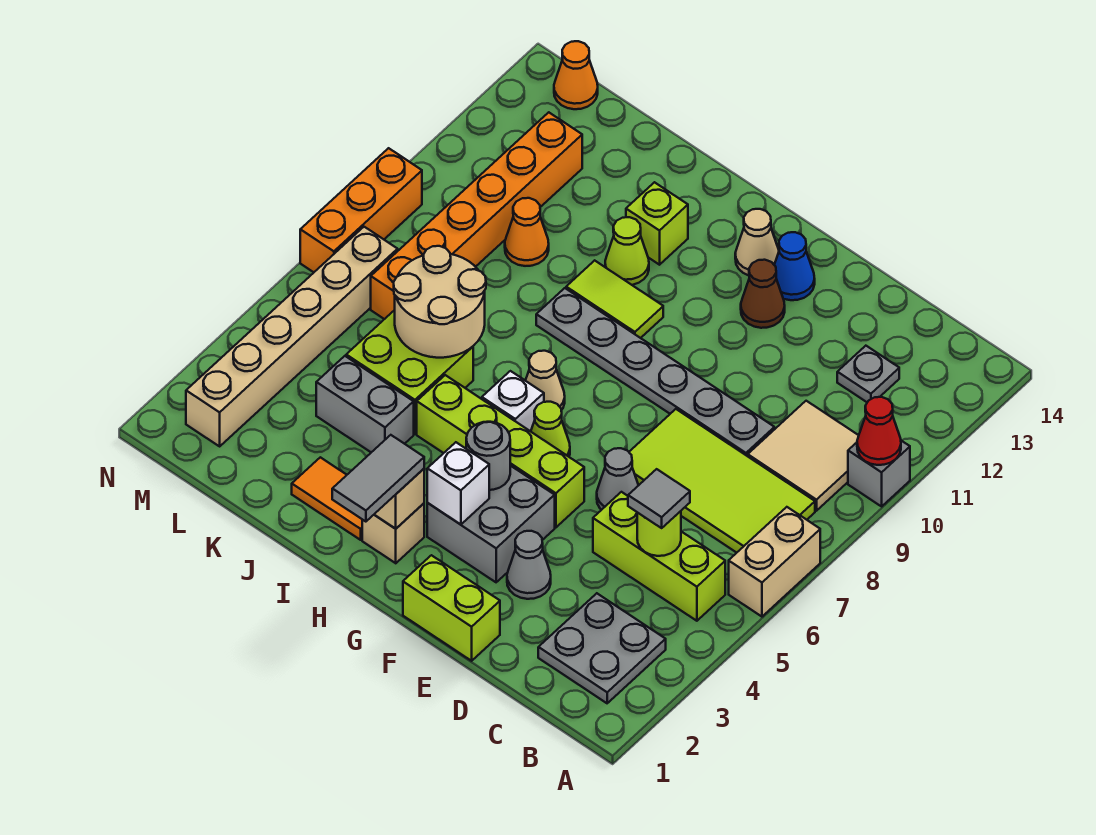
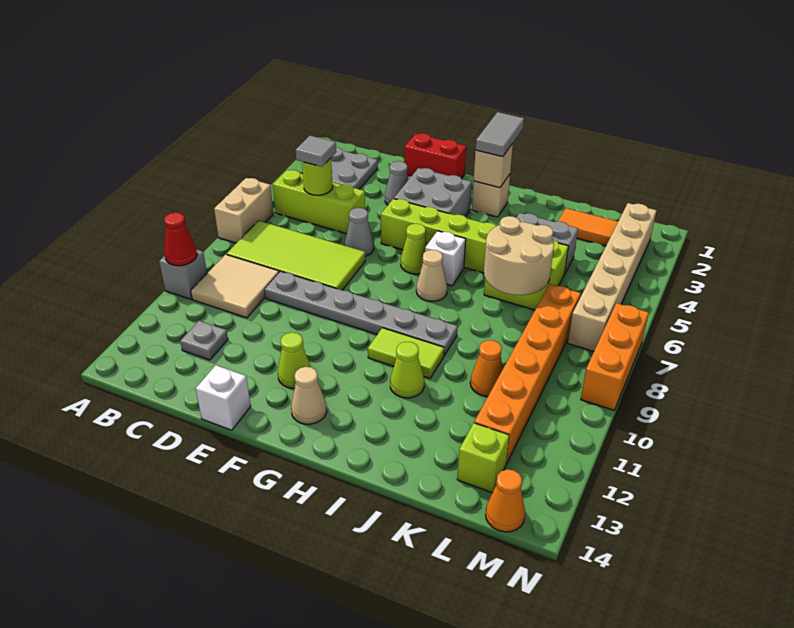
lime brick E1:F1 level 1 -> red brick E1:F1 level 1
brown cone F12 level 1 -> lime cone F12 level 1
blue cone F13 level 1 -> none
white brick G3 level 2 -> white brick E14 level 1
grey round brick G4 level 2 -> none
orange tile I2:J2 level 1 -> orange tile K2:L2 level 1
lime brick I12 level 1 -> lime brick L13 level 1

